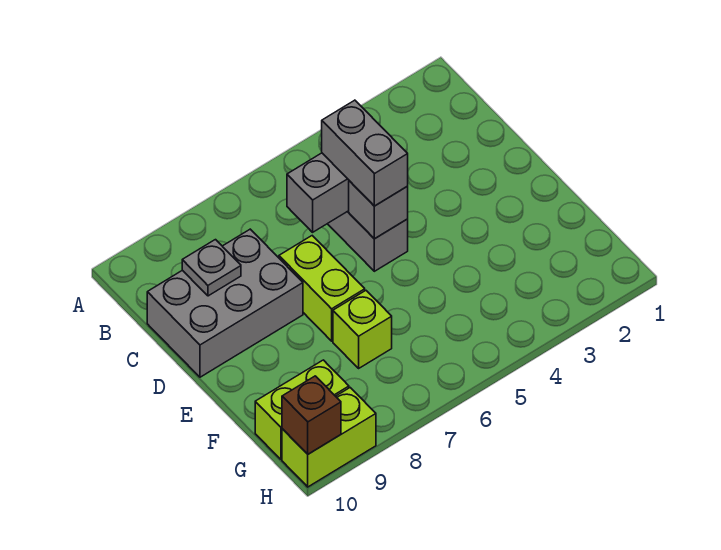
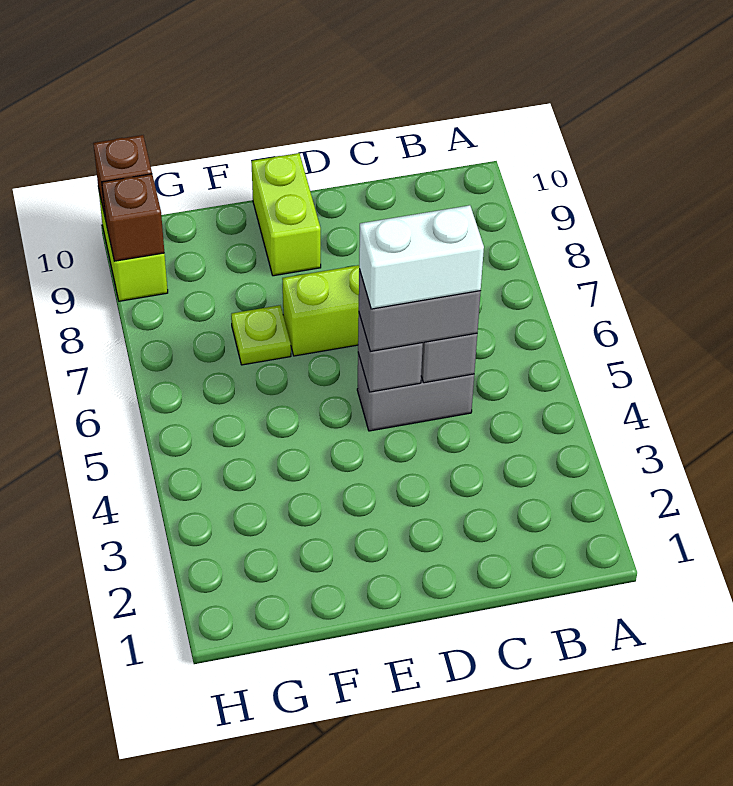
none -> white brick C5:D5 level 4
grey brick C8:D10 level 1 -> none
grey plate C9 level 2 -> none
lime brick F7 level 1 -> lime plate F7 level 1
lime brick G9:G10 level 1 -> lime brick E9:E10 level 1
none -> brown brick H9 level 2

